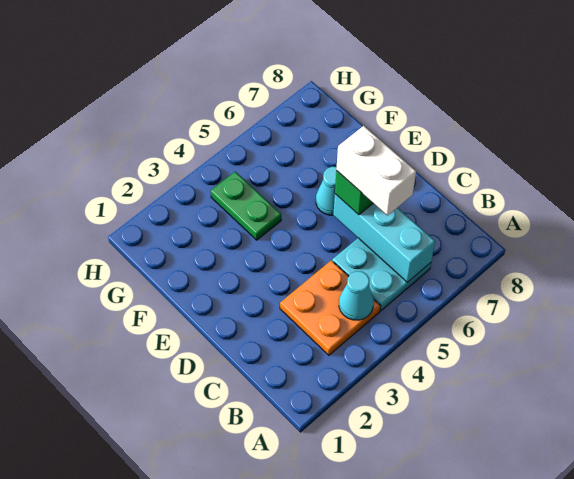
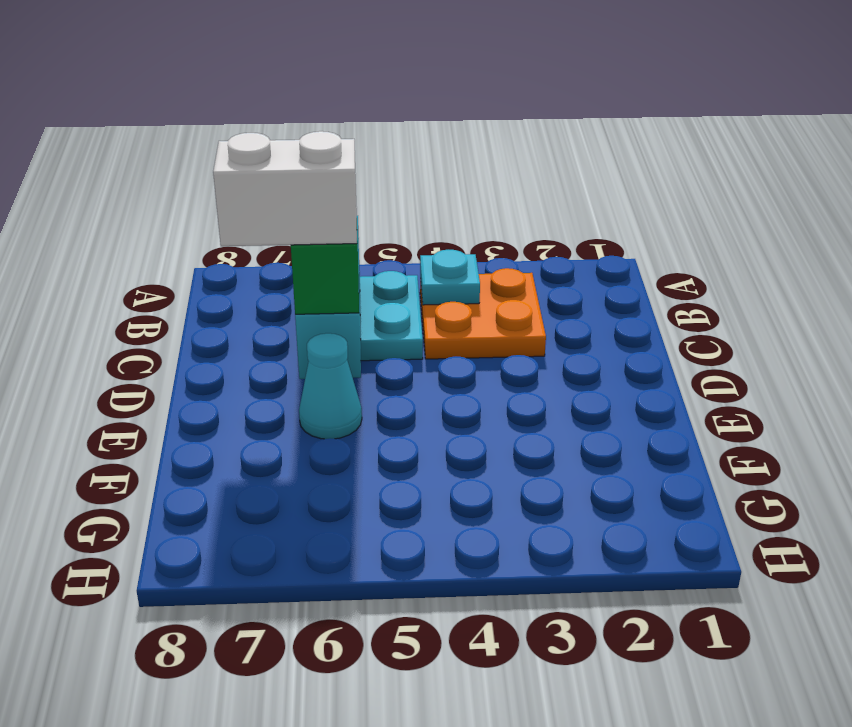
cyan cone B4 level 2 -> cyan plate B4 level 2
white brick C6:D6 level 4 -> white brick D6:D7 level 4
green plate F4:G4 level 1 -> none

